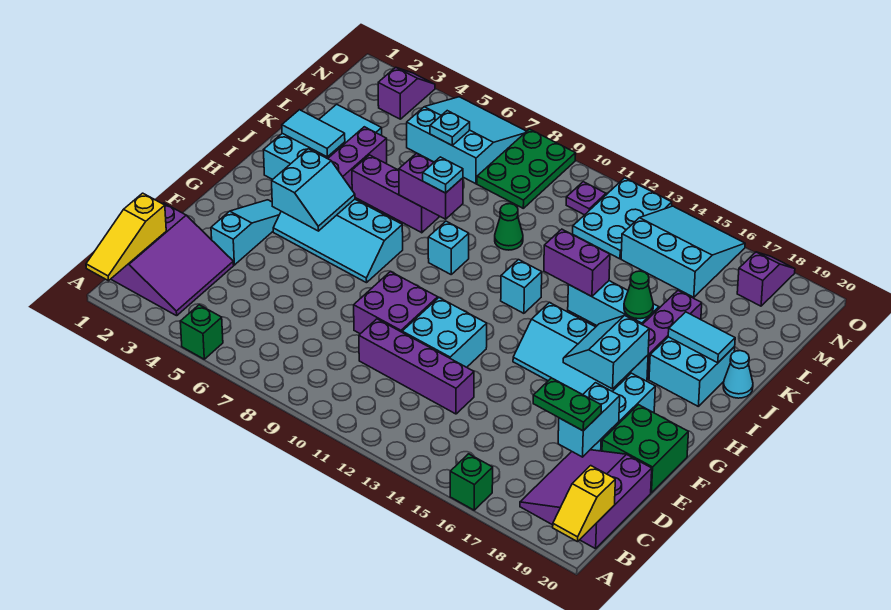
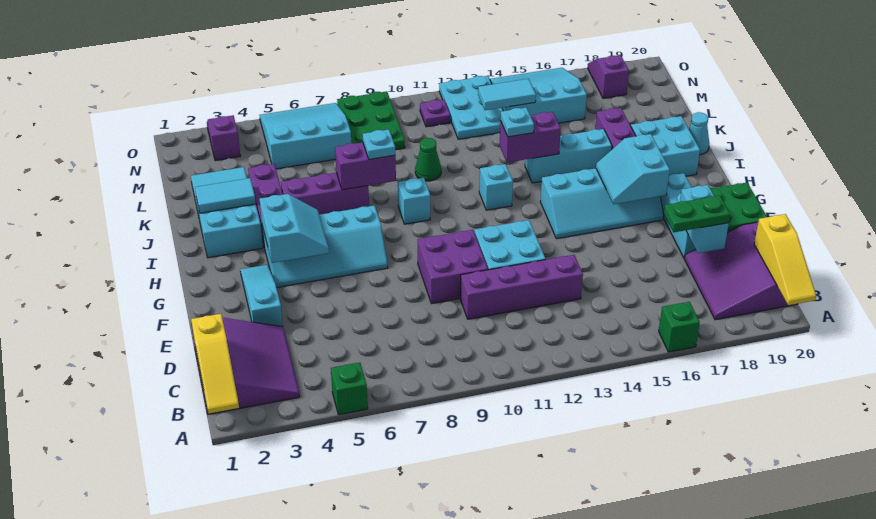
yellow slope A20:B20 level 2 top B -> yellow slope A20:C20 level 2 top C
green cone J16 level 2 -> none
cyan tile J18:J19 level 2 -> cyan tile M13:M14 level 2
cyan plate M6 level 2 -> cyan plate J13 level 3

